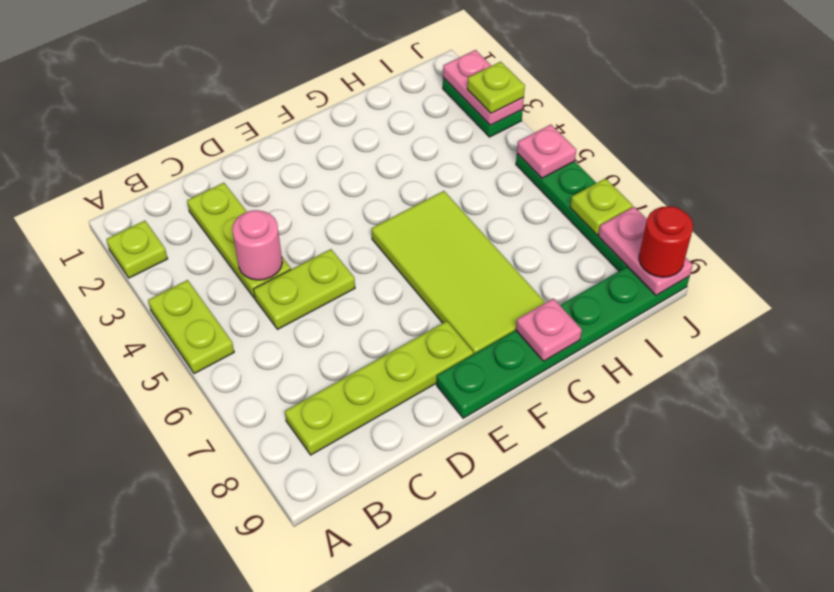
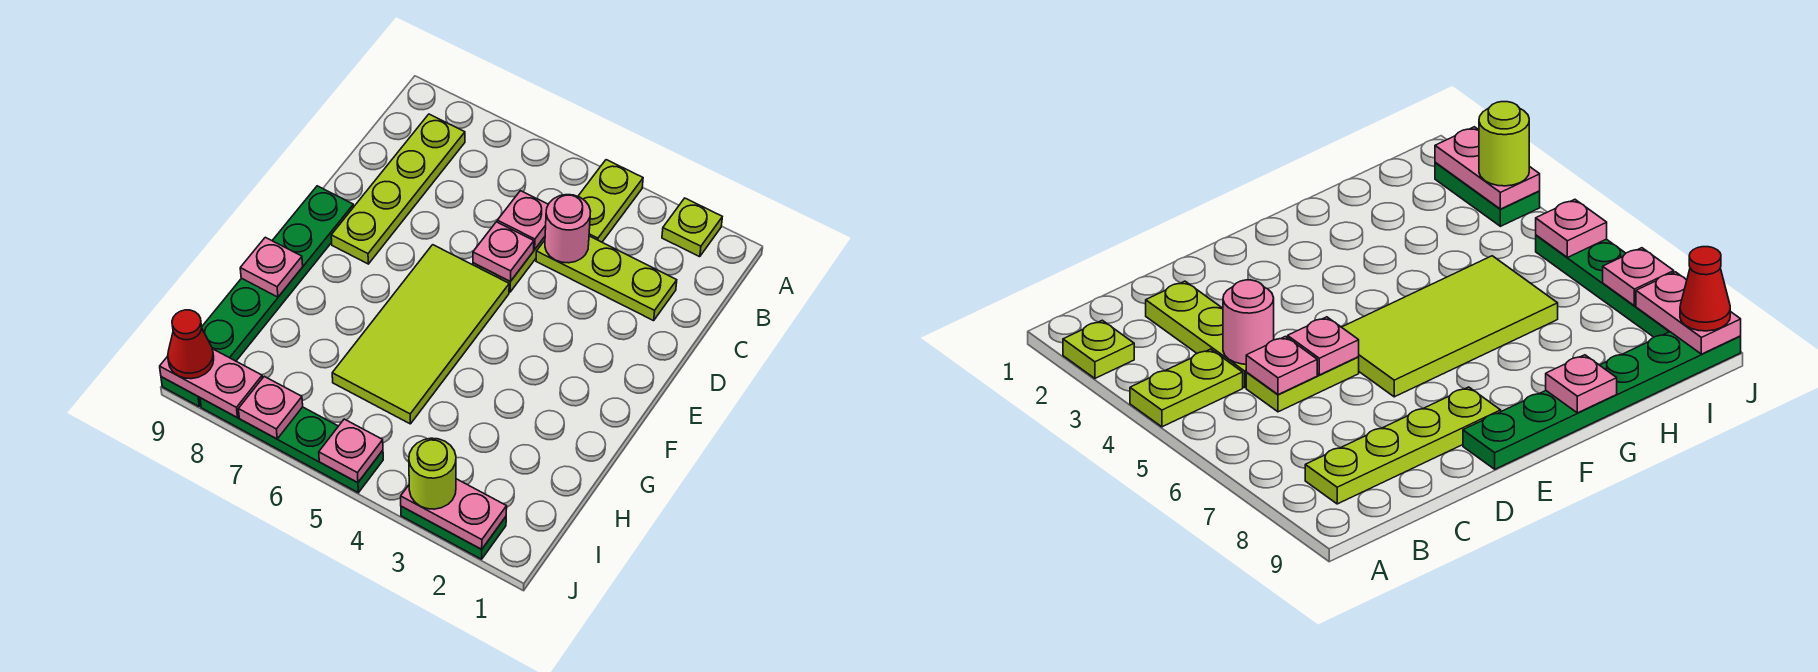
lime plate A4:A5 level 1 -> lime plate A4:B4 level 1
none -> pink plate C5 level 2
none -> pink plate D5 level 2
lime tile F5:G8 level 1 -> lime tile E5:H6 level 1
lime plate J3 level 3 -> lime round brick J3 level 3
lime plate J7 level 2 -> pink plate J7 level 2
red round brick J9 level 3 -> red cone J9 level 3

